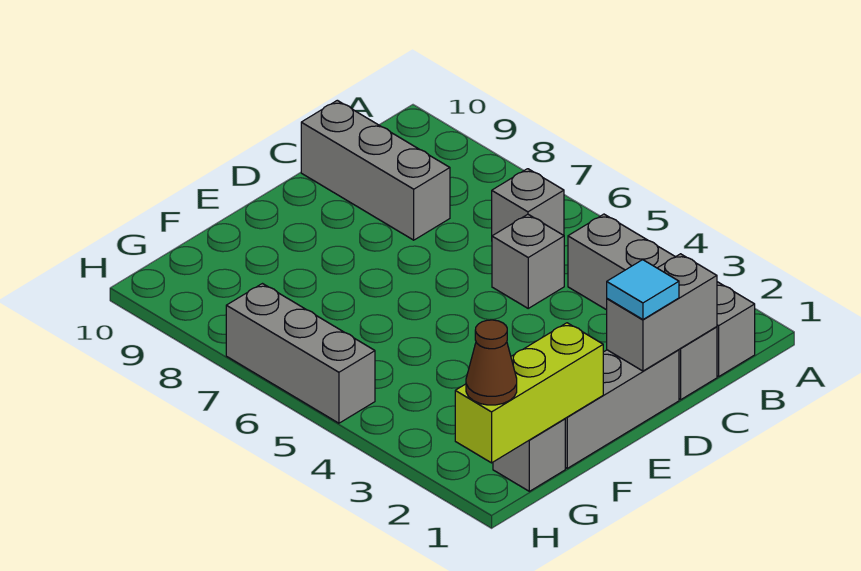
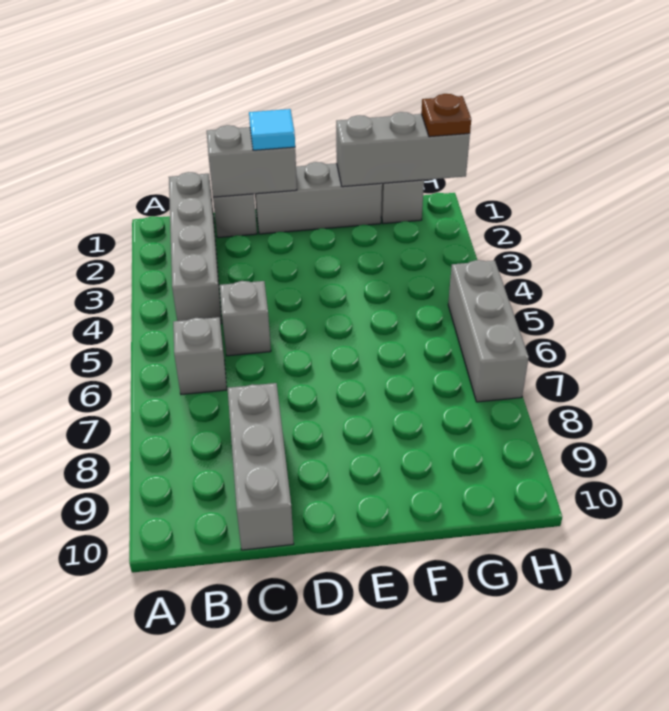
lime brick F1:H1 level 2 -> grey brick F1:H1 level 2
brown cone H1 level 3 -> brown plate H1 level 3

